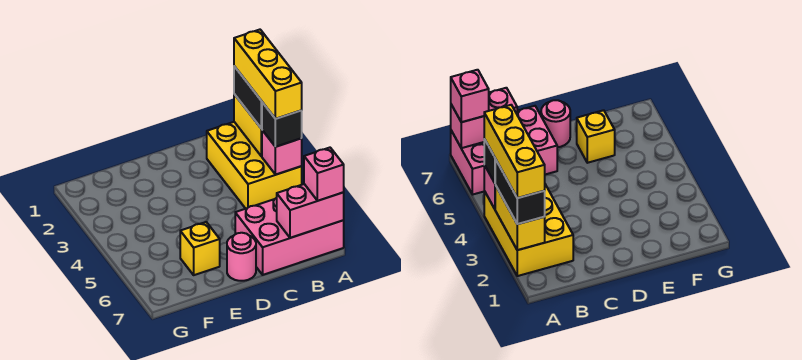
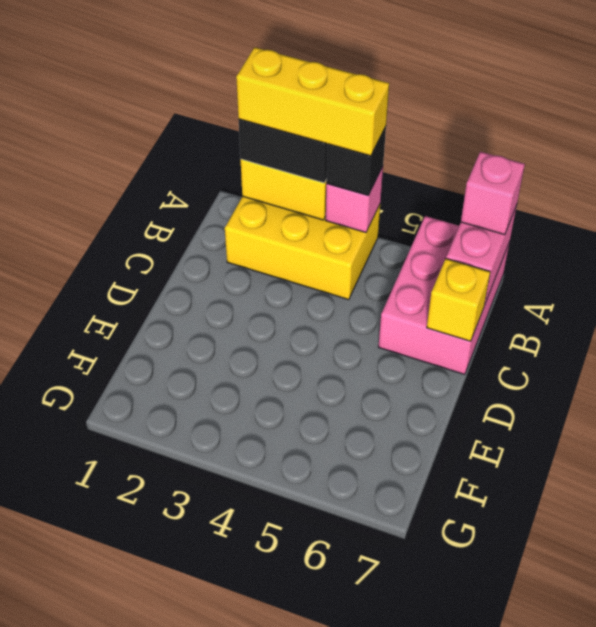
pink round brick D7 level 1 -> none
yellow brick E6 level 1 -> yellow brick C7 level 2

